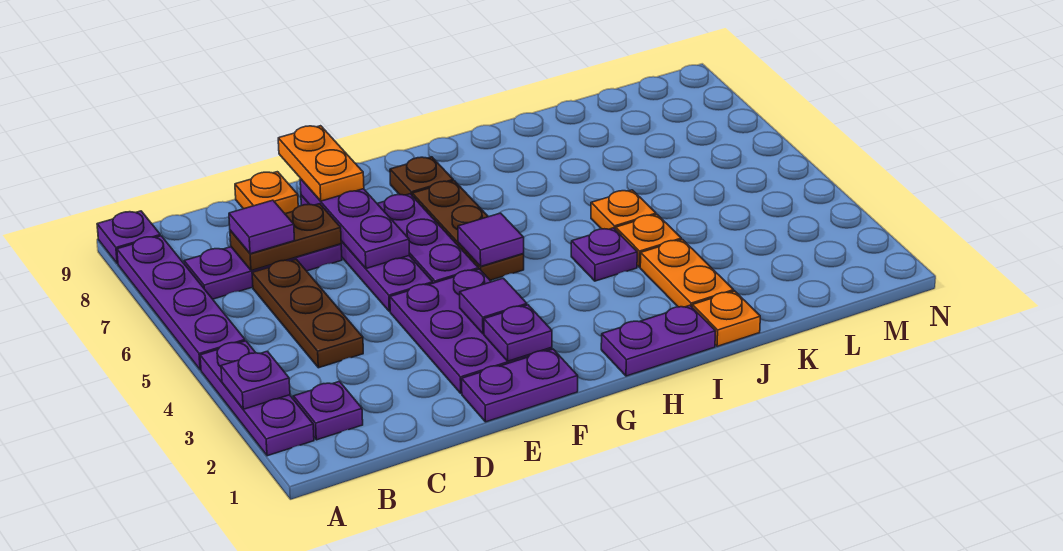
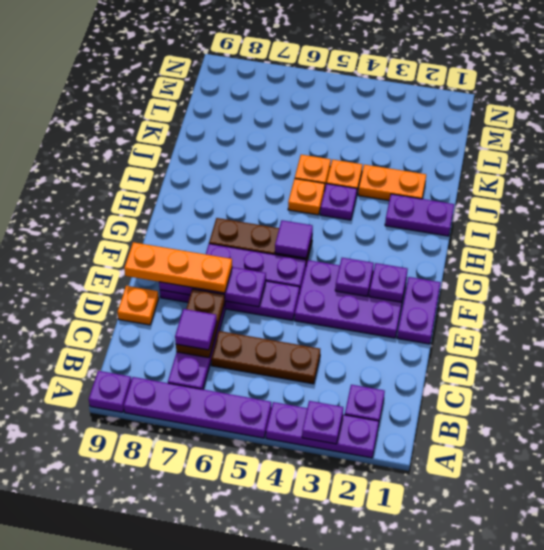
orange plate E8:E9 level 3 -> orange plate E7:E9 level 3
purple tile F3 level 2 -> purple plate F3 level 2
brown plate G8 level 1 -> none
purple plate H1:I1 level 1 -> purple plate I1:I2 level 1
orange plate J1 level 1 -> orange plate I5 level 1

